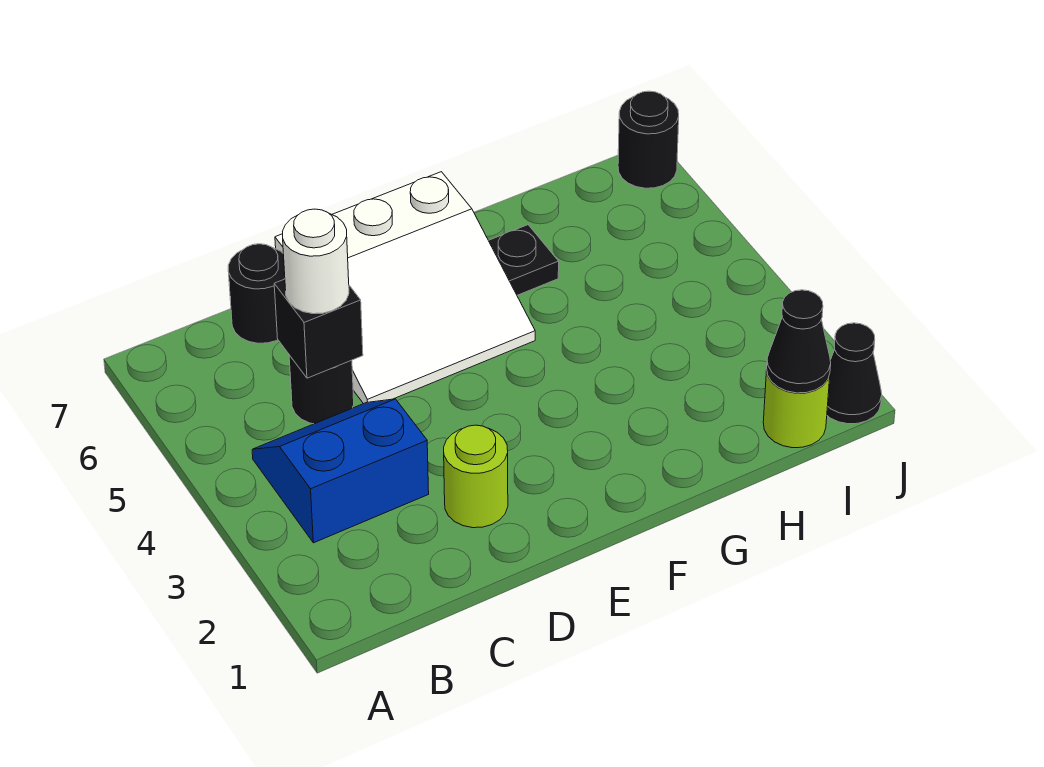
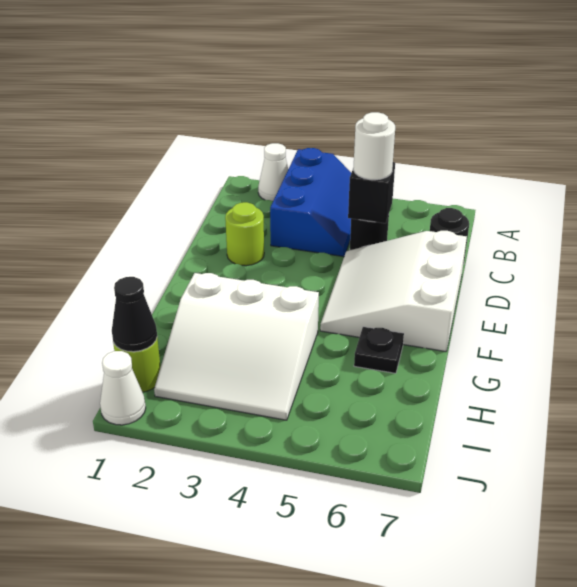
none -> white cone A2 level 1
blue slope B3:C4 level 1 top 3 -> blue slope A3:C4 level 1 top 3
none -> white slope G2:I4 level 1 top G
black cone J1 level 1 -> white cone J1 level 1
black round brick J7 level 1 -> none

